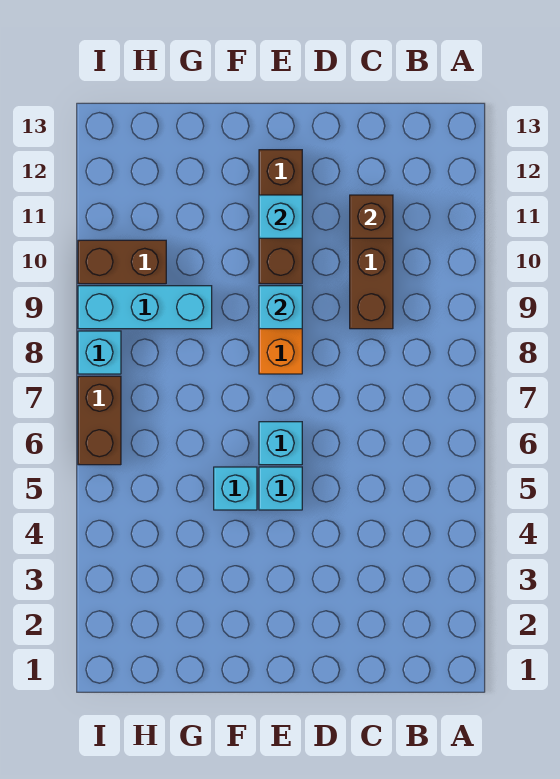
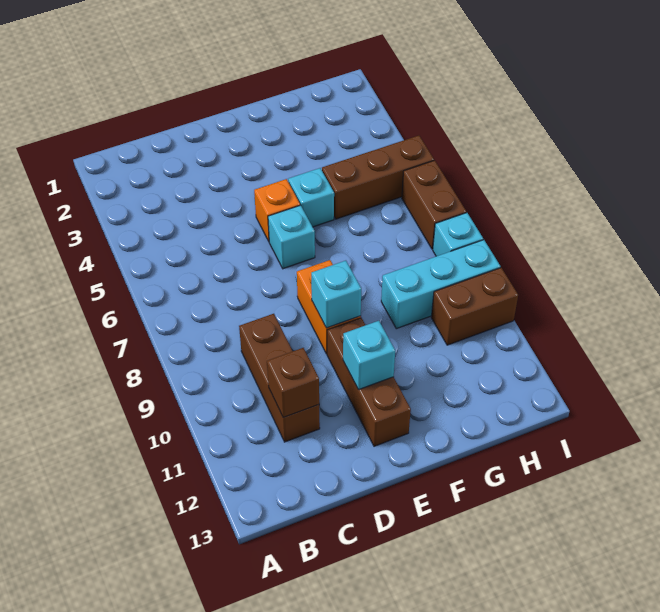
cyan brick E5 level 1 -> orange brick E5 level 1
none -> brown brick G5:I5 level 1

